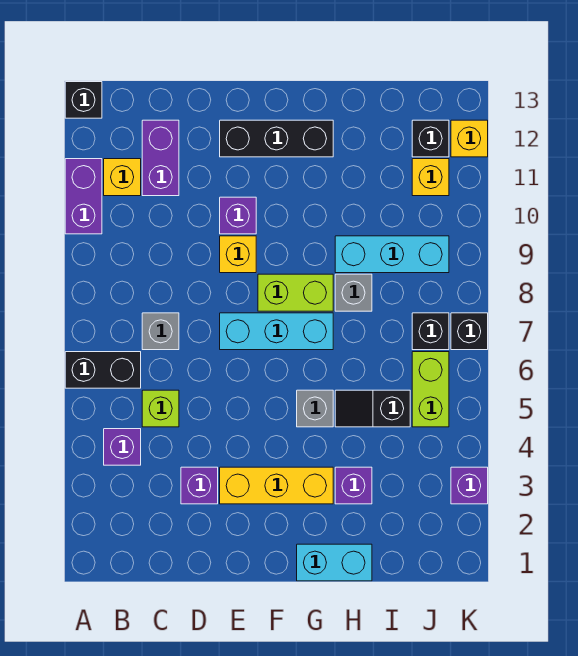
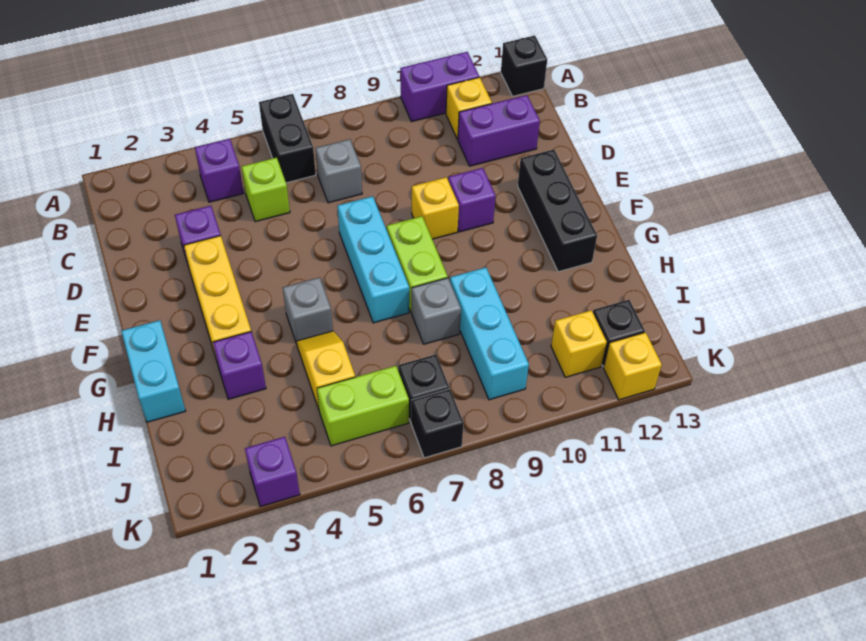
black slope H5:I5 level 1 top I -> yellow slope H5:I5 level 1 top I

